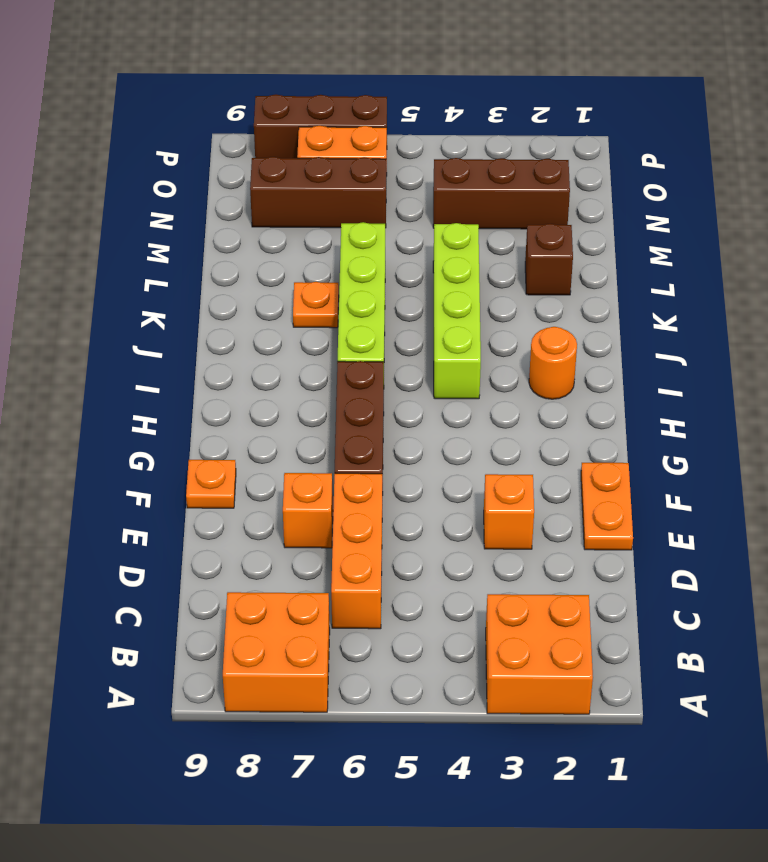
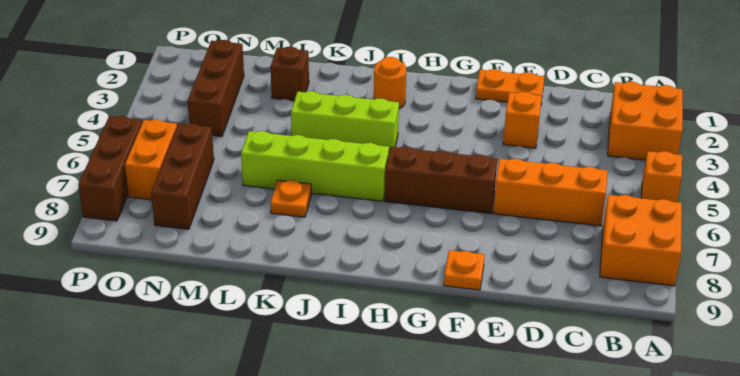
orange brick E7 level 1 -> orange brick A5 level 1
lime brick I4:L4 level 1 -> lime brick I4:K4 level 1

